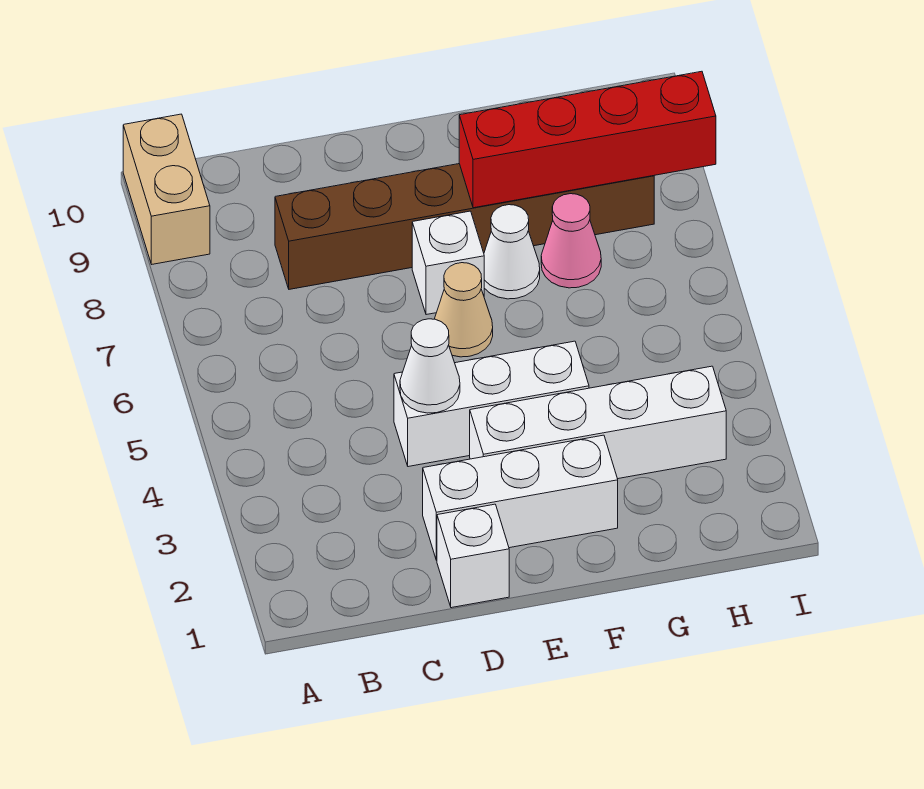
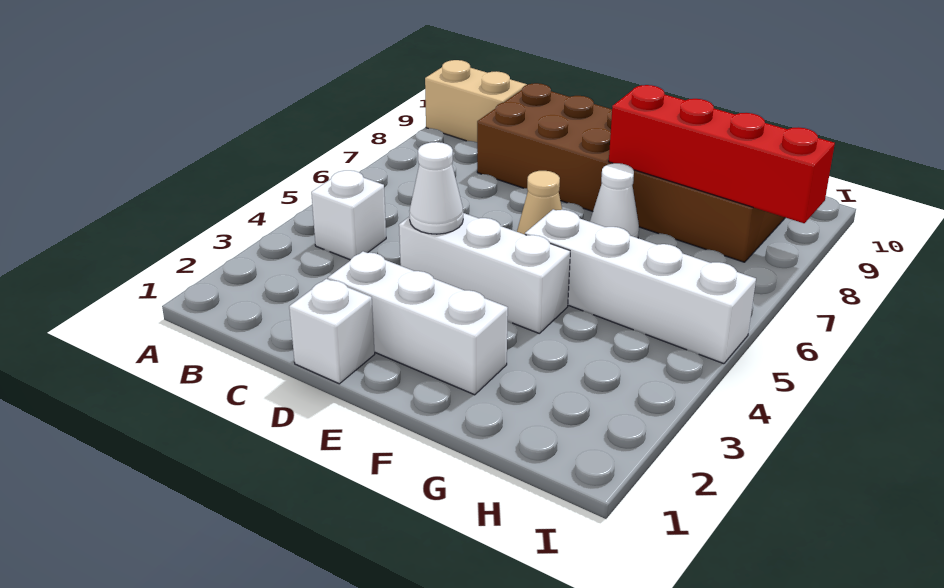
tan brick A9:A10 level 1 -> tan brick A9:B9 level 1
brown brick C8:H8 level 1 -> brown brick C8:H9 level 1
white brick E3:H3 level 1 -> white brick F5:I5 level 1
white brick E7 level 1 -> white brick B4 level 1
pink cone G7 level 1 -> none

